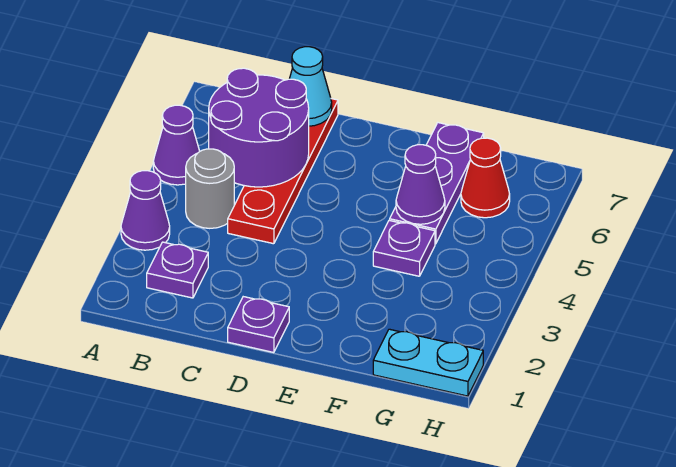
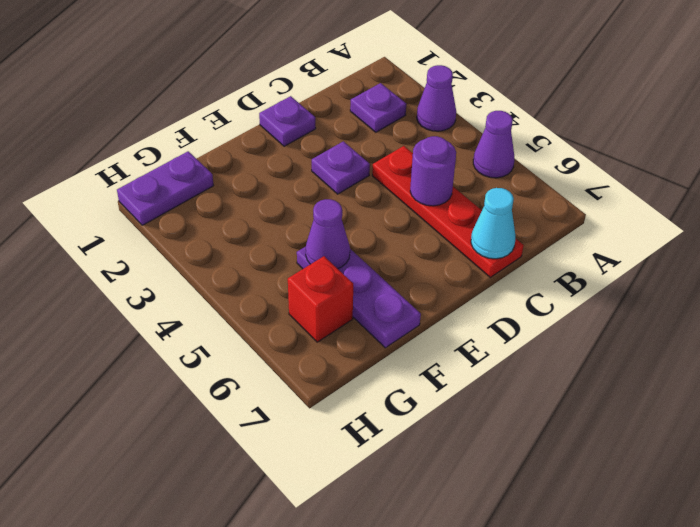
grey round brick B4 level 1 -> none
purple round brick B5:C6 level 2 -> purple round brick C5 level 2
purple plate F4 level 1 -> purple plate D3 level 1
cyan plate G1:H1 level 1 -> purple plate G1:H1 level 1
red cone G6 level 1 -> red brick G6 level 1

